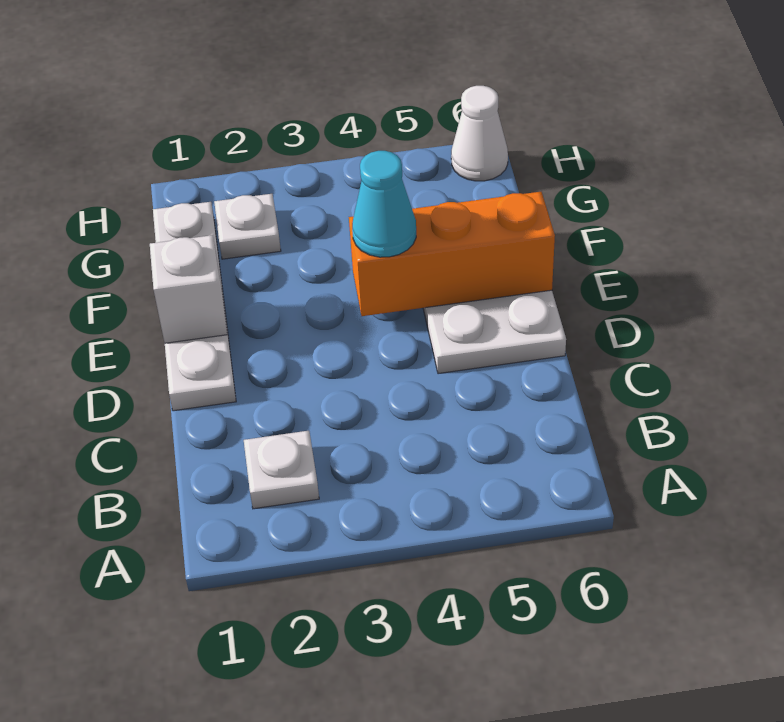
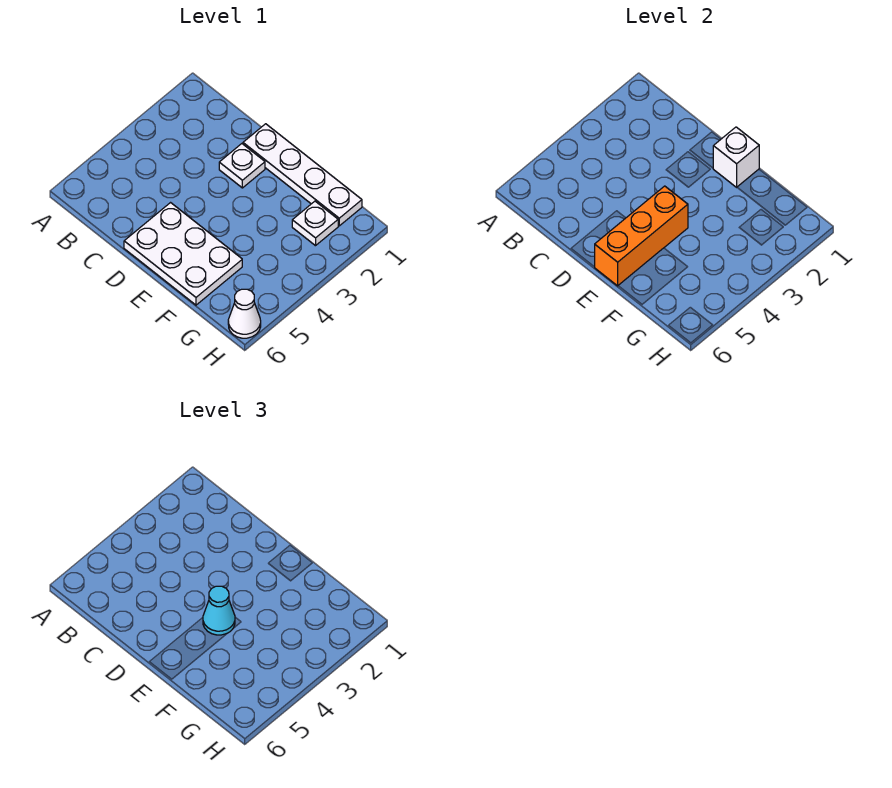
white plate B2 level 1 -> white plate D2 level 1

